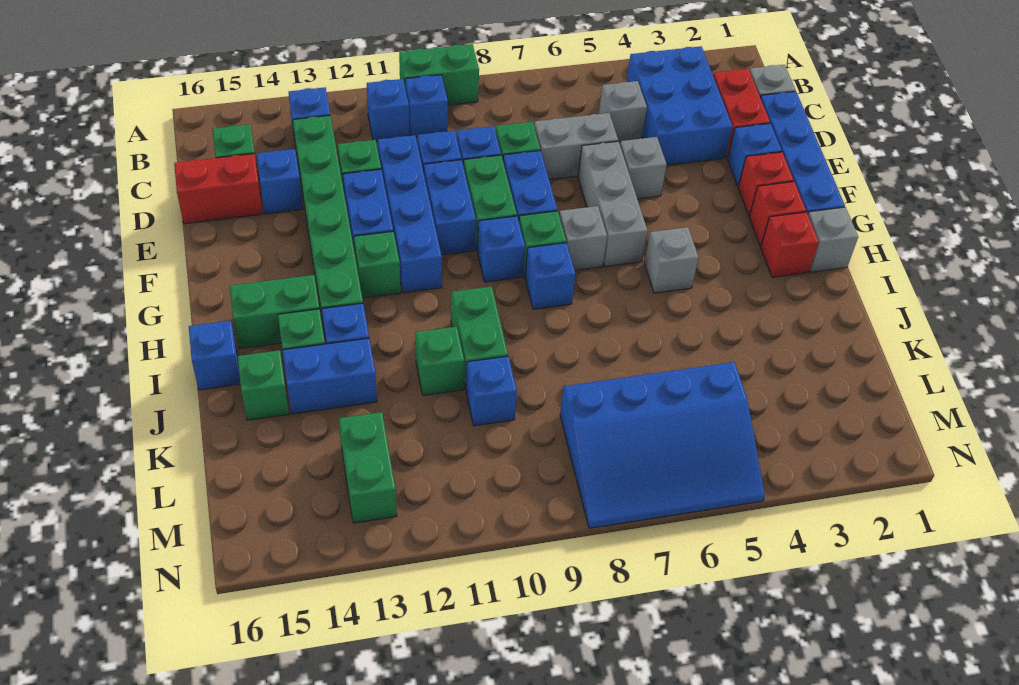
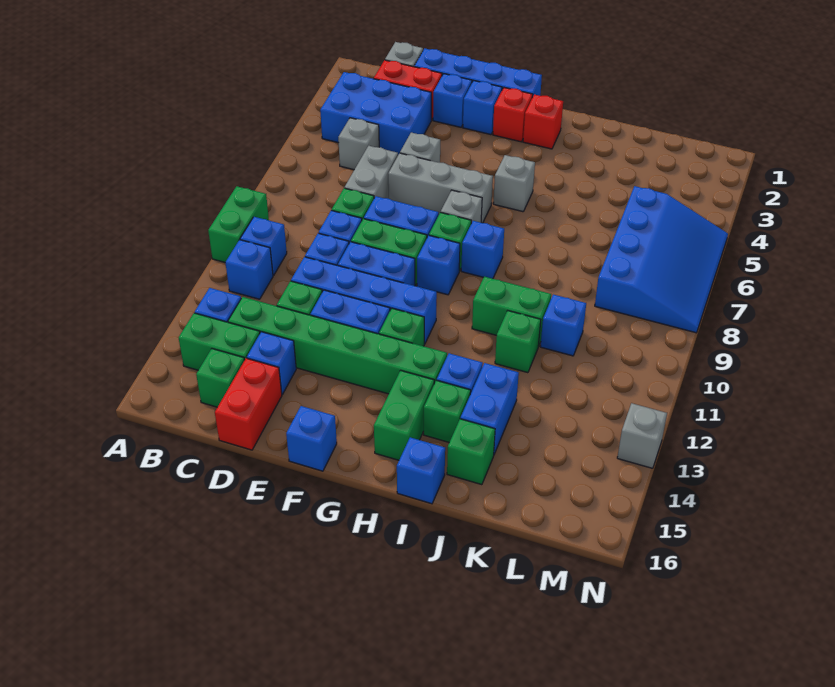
red brick F2 level 1 -> blue brick F2 level 1
none -> blue brick F16 level 1
grey brick H1 level 1 -> grey brick N13 level 1
green brick L13:M13 level 1 -> green brick B14:C14 level 1

